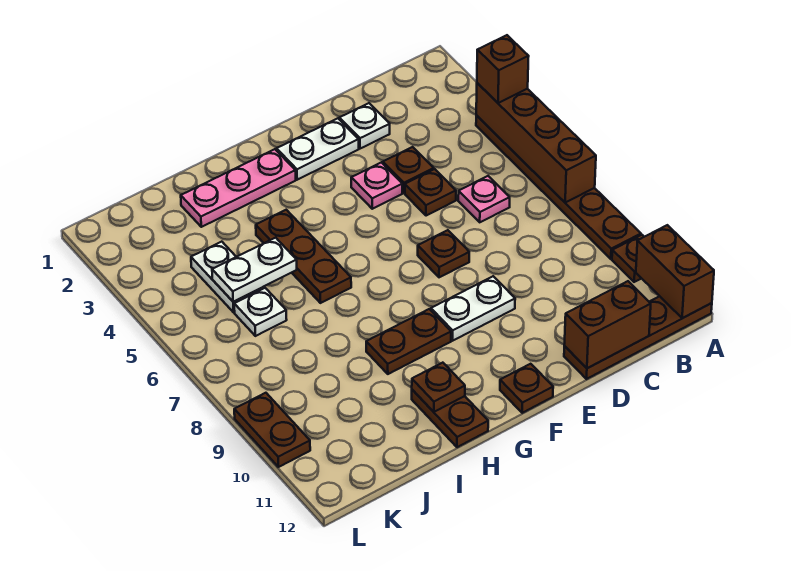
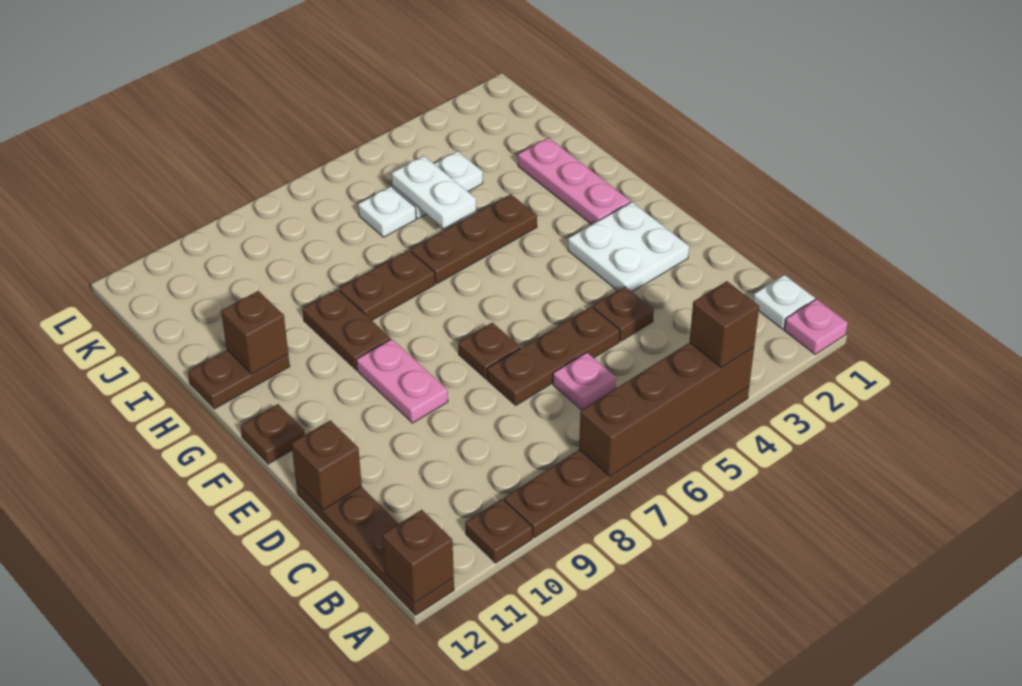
brown brick A11:A12 level 2 -> brown brick A12 level 2
brown brick C12:D12 level 2 -> brown brick D12 level 2
white plate D2 level 1 -> white plate B1 level 1
brown plate D5 level 1 -> brown plate D5:D7 level 1
white plate E2:F2 level 1 -> white plate E2:F3 level 1
pink plate E4 level 1 -> pink plate A1 level 1
white plate E9:F9 level 1 -> pink plate E9:F9 level 1
brown plate H11 level 2 -> brown brick H11 level 2
brown plate L9:L10 level 1 -> brown plate H7:H8 level 1

